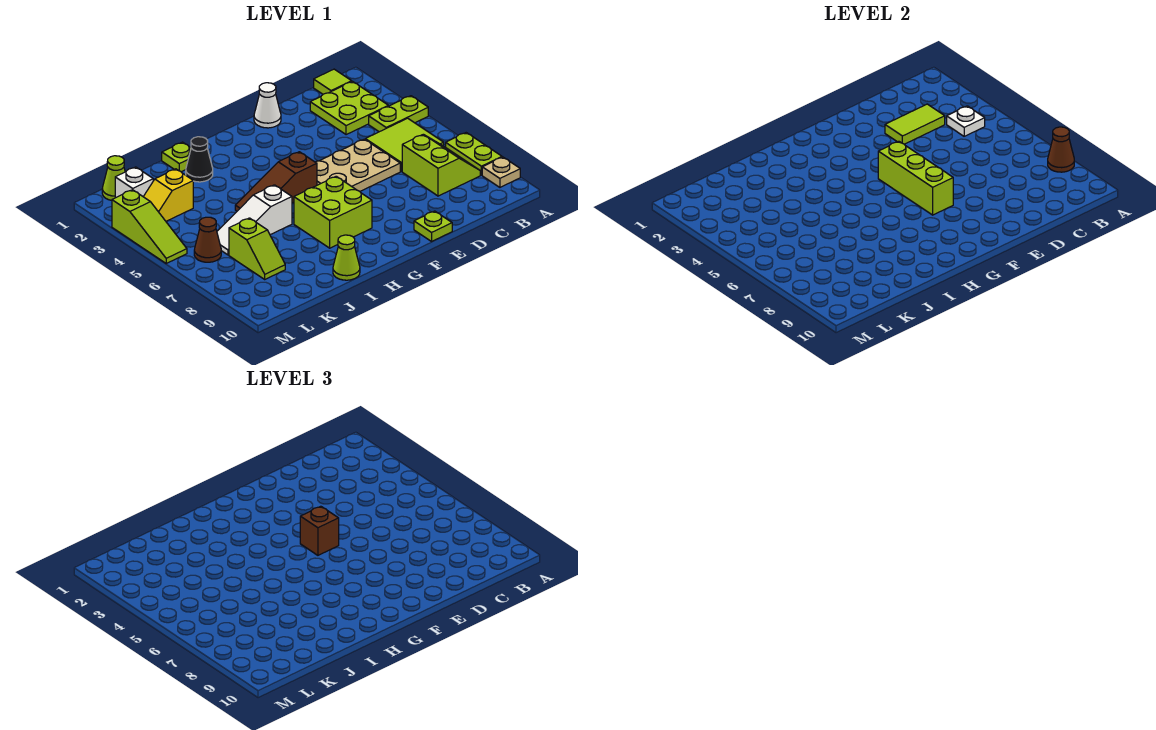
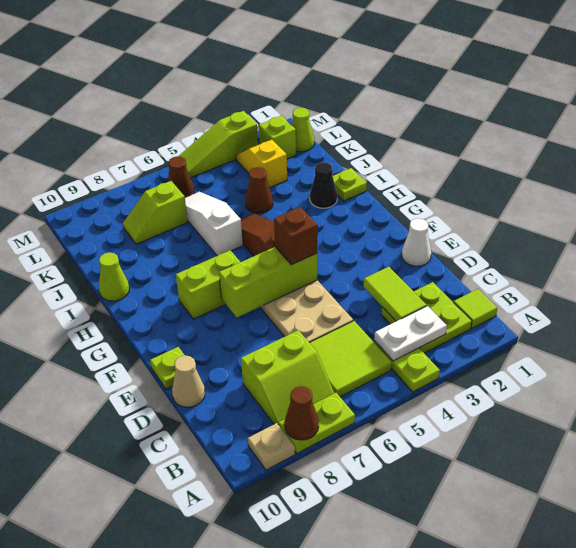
white plate B4 level 2 -> white plate B3:B4 level 2
none -> tan cone D10 level 1
lime brick G7:H8 level 1 -> lime brick G7:G8 level 1
none -> brown cone J4 level 1
white brick L2 level 1 -> lime brick L2 level 1

